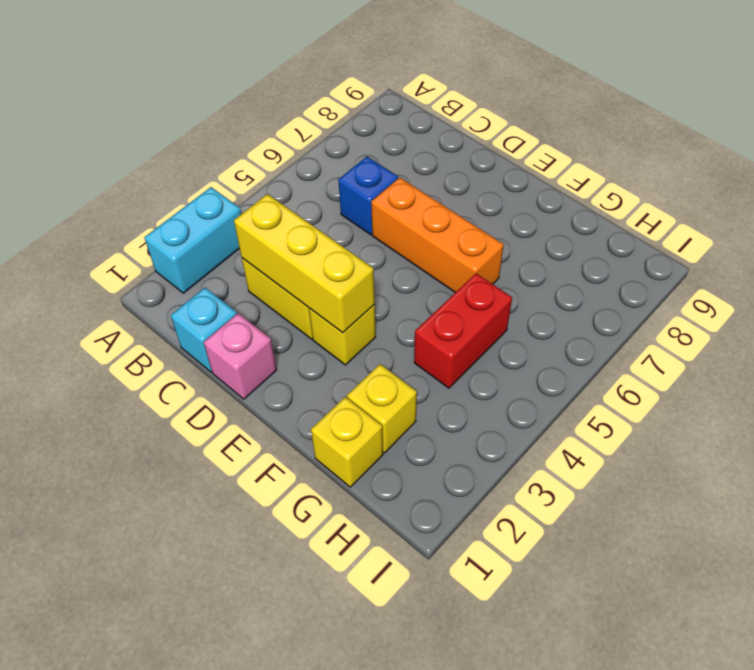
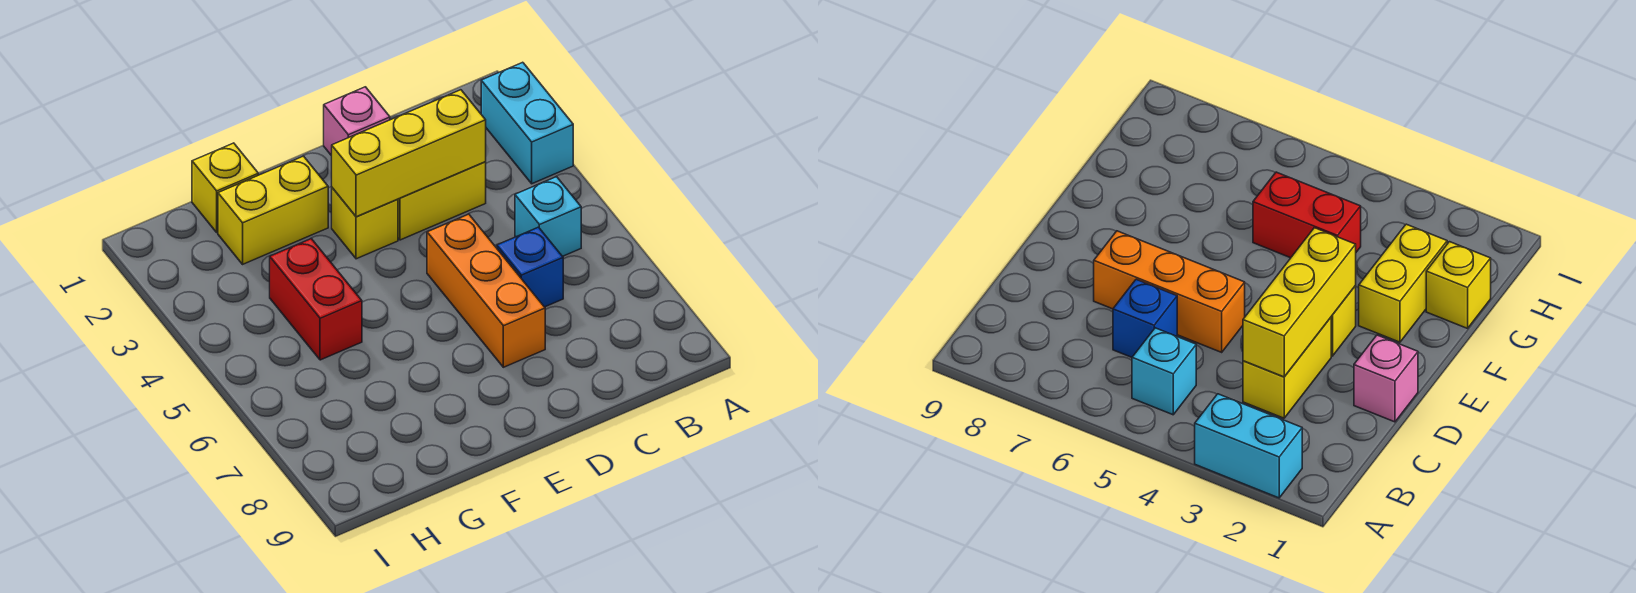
cyan brick C1 level 1 -> cyan brick B5 level 1
orange brick D6:F6 level 1 -> orange brick D5:D7 level 1
yellow brick G2 level 1 -> yellow brick F2:G2 level 1

